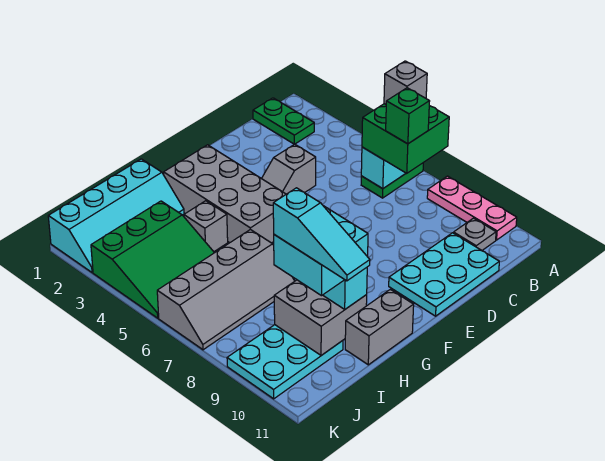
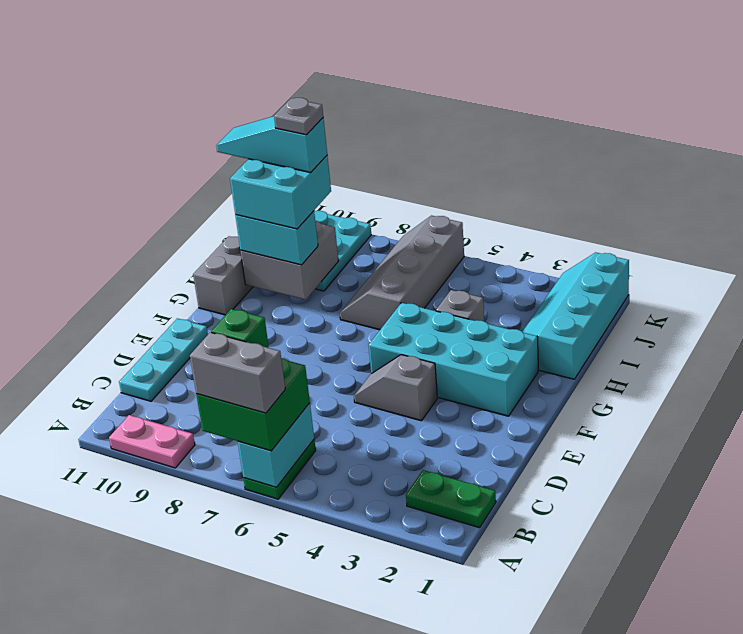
grey brick A6 level 4 -> grey brick A6:A7 level 4
pink plate A8:A10 level 1 -> pink plate A9:A10 level 1
grey plate B10 level 1 -> grey plate I9 level 6
cyan plate C10:E11 level 1 -> cyan plate C11:E11 level 1
grey slope D4:E4 level 1 top D -> grey slope E4:E5 level 1 top 4
grey brick F2:G5 level 1 -> cyan brick F2:G5 level 1
green slope I3:K5 level 1 top 3 -> none

